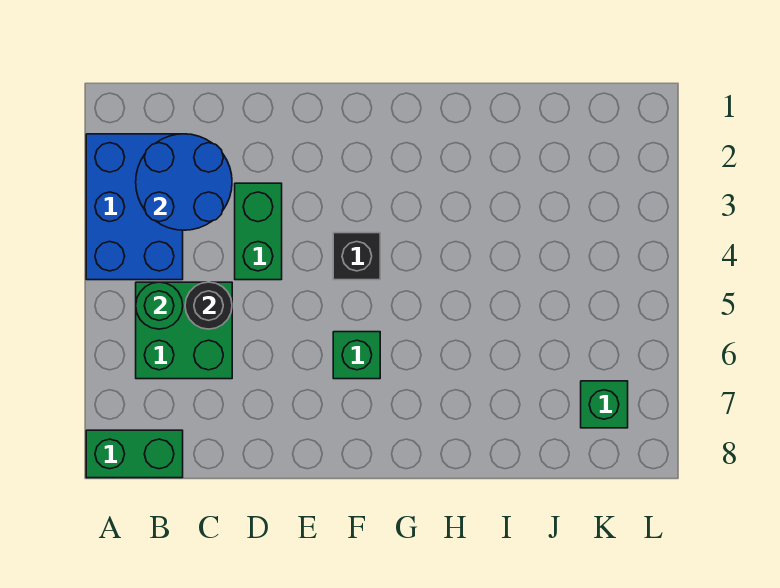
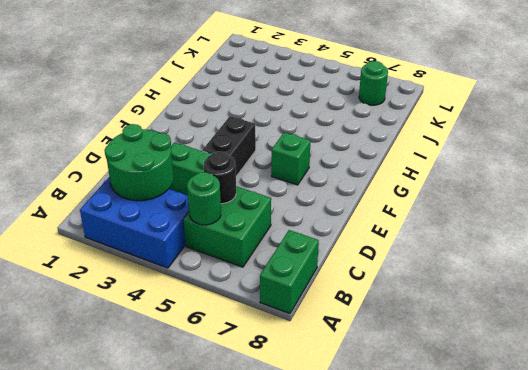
blue round brick B2:C3 level 2 -> green round brick B2:C3 level 2
black brick F4 level 1 -> black brick E4:F4 level 1
green brick K7 level 1 -> green round brick K7 level 1

